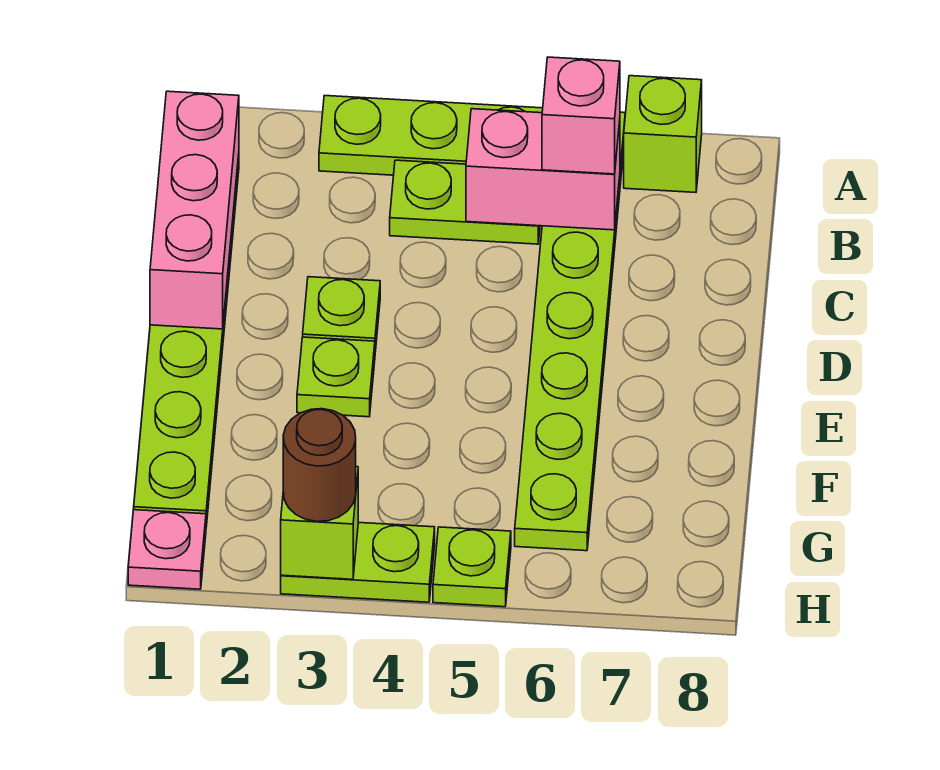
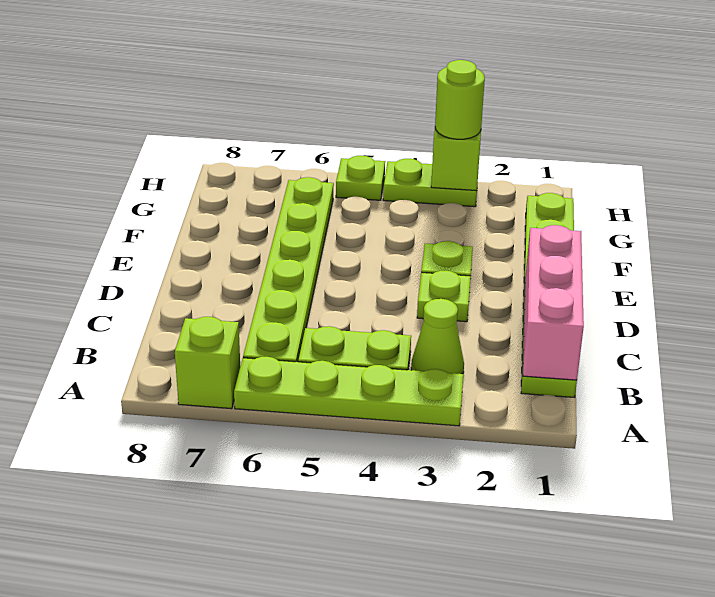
none -> lime cone B3 level 1
pink brick B5:B6 level 2 -> none
pink brick B6 level 3 -> none
pink plate H1 level 1 -> none
brown round brick H3 level 3 -> lime round brick H3 level 3

